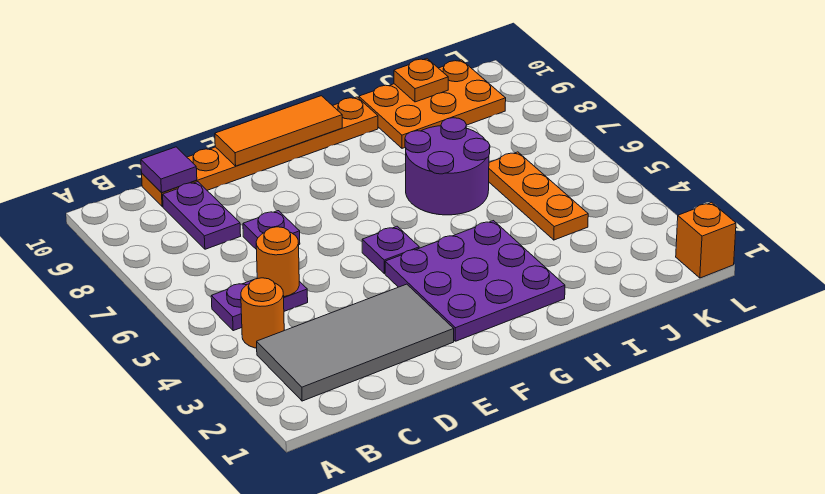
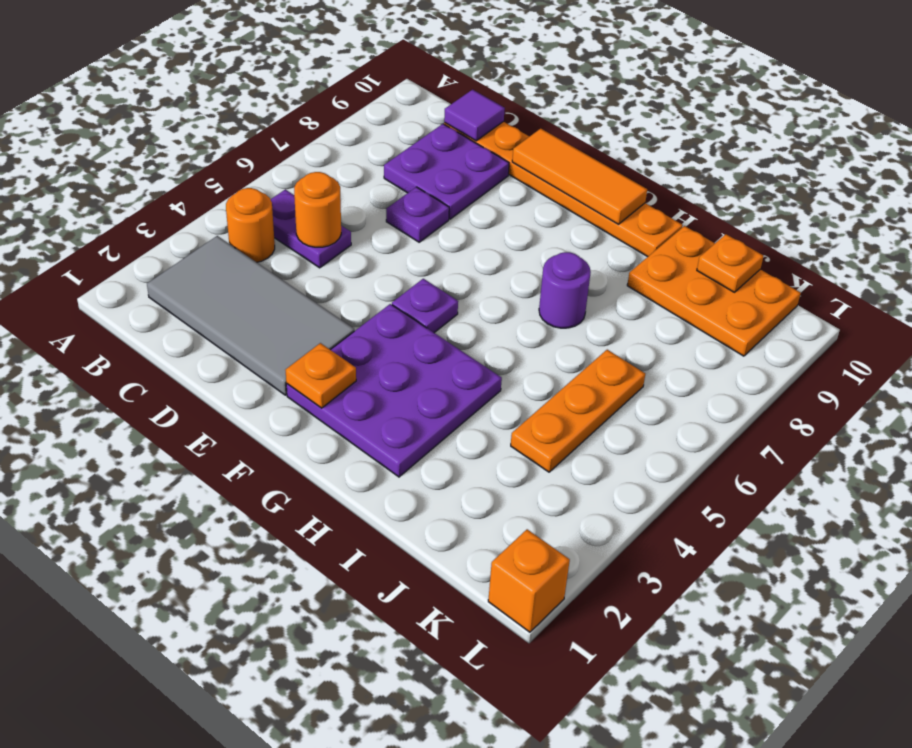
purple plate C8:C9 level 1 -> purple plate C8:D9 level 1
none -> orange plate F2 level 2
purple round brick H6:I7 level 1 -> purple round brick H7 level 1

